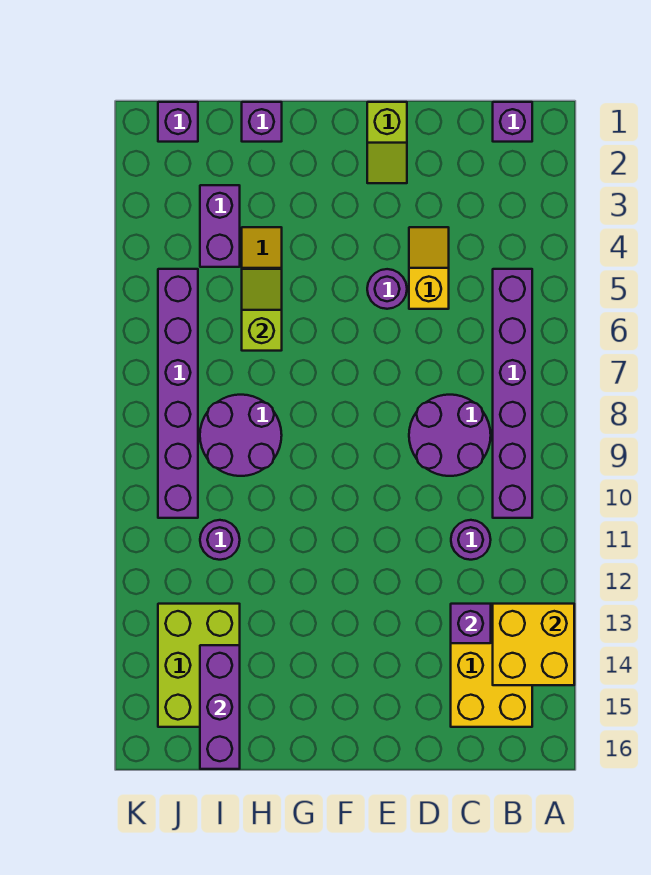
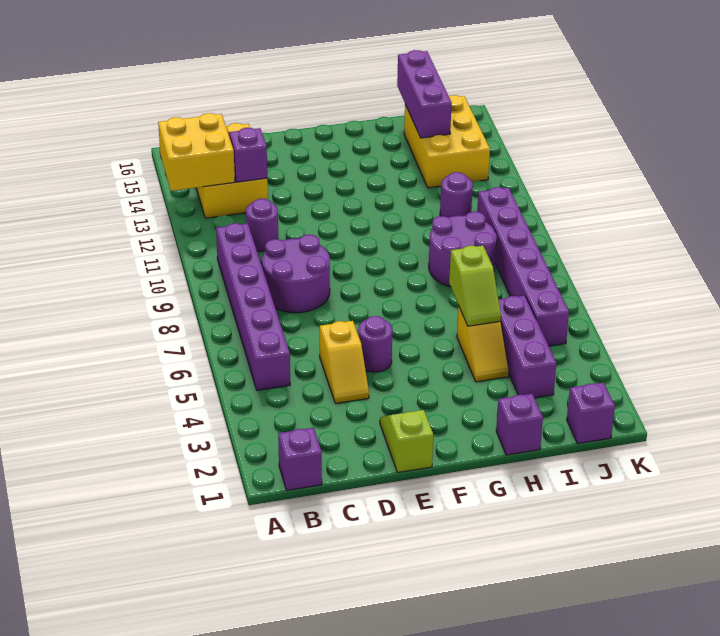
purple brick I3:I4 level 1 -> purple brick I3:I5 level 1
lime brick I13:J15 level 1 -> yellow brick I13:J15 level 1

